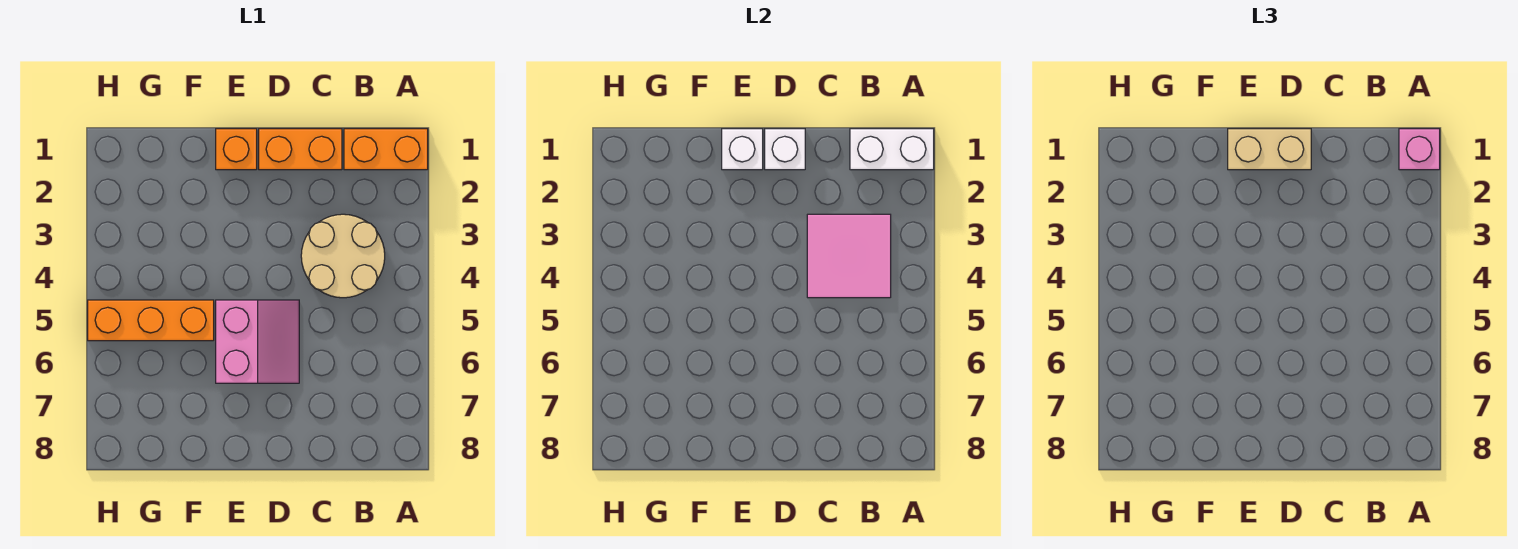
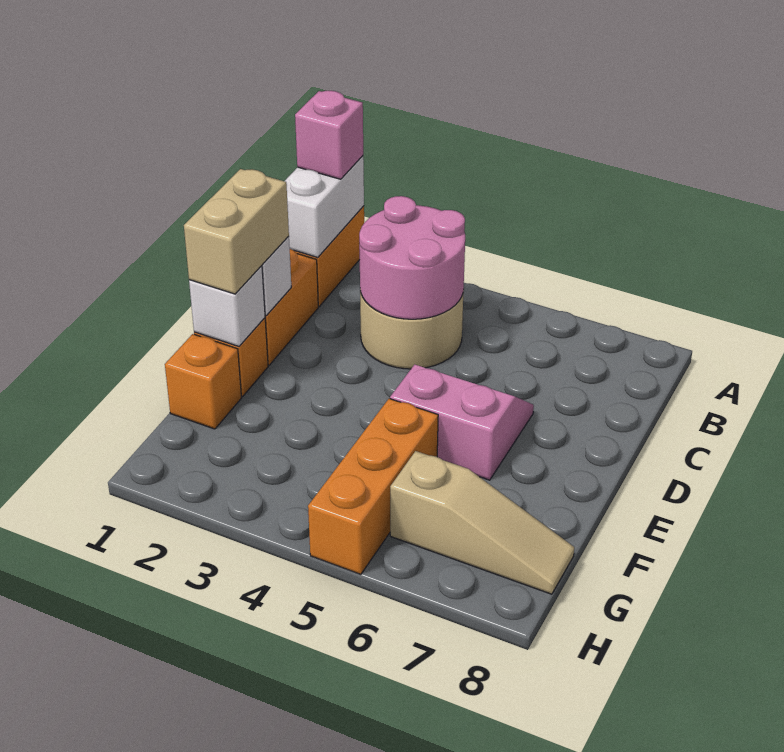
pink tile B3:C4 level 2 -> pink round brick B3:C4 level 2
none -> orange brick F1 level 1
none -> tan slope G6:G8 level 1 top 6

